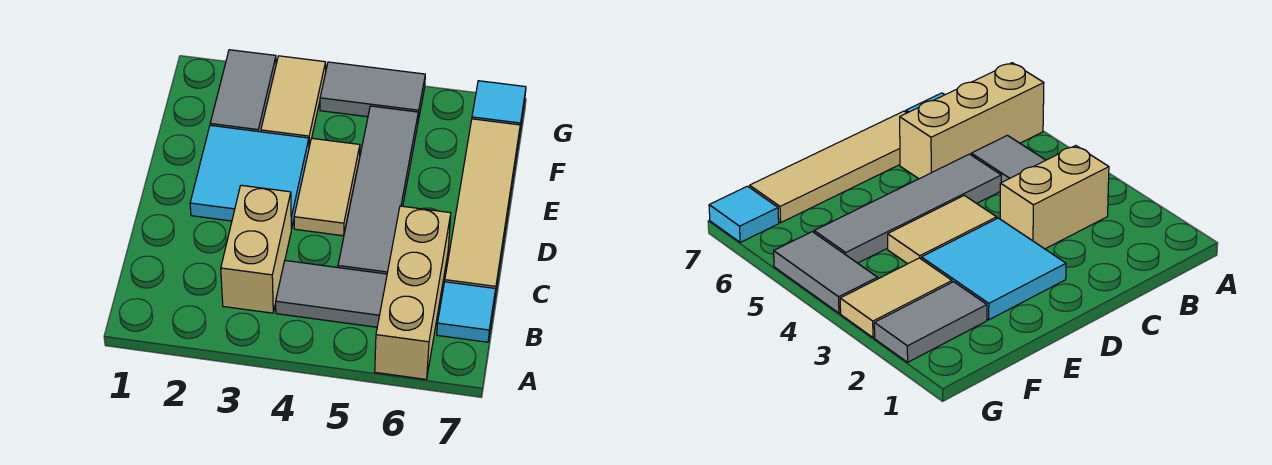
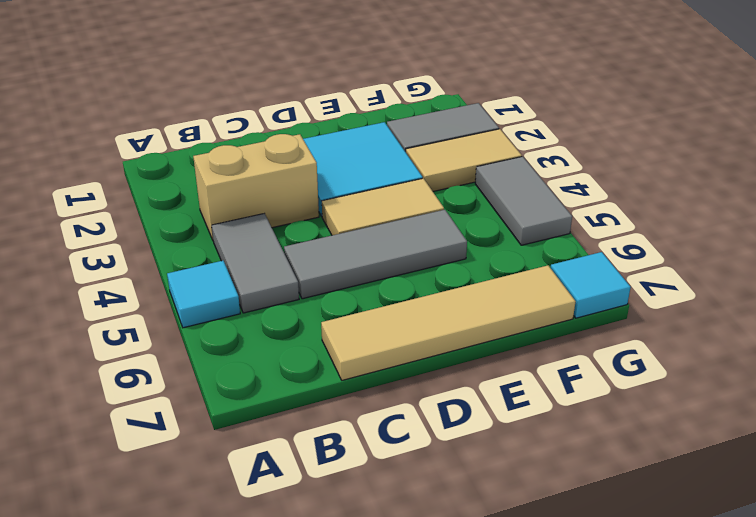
tan brick A6:C6 level 1 -> none
cyan tile B7 level 1 -> cyan tile A5 level 1
grey tile C5:F5 level 1 -> grey tile C5:E5 level 1

